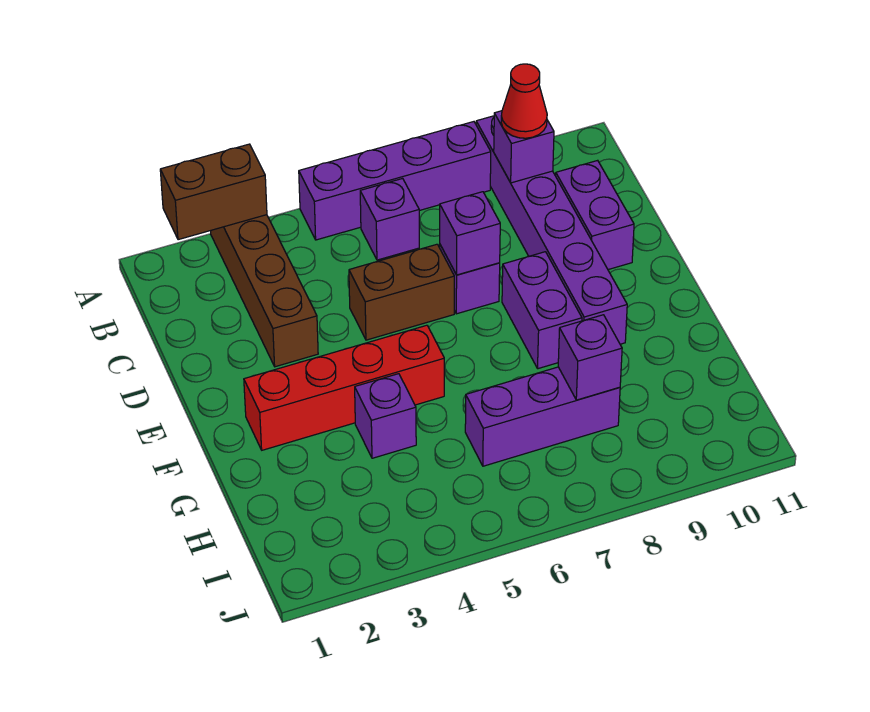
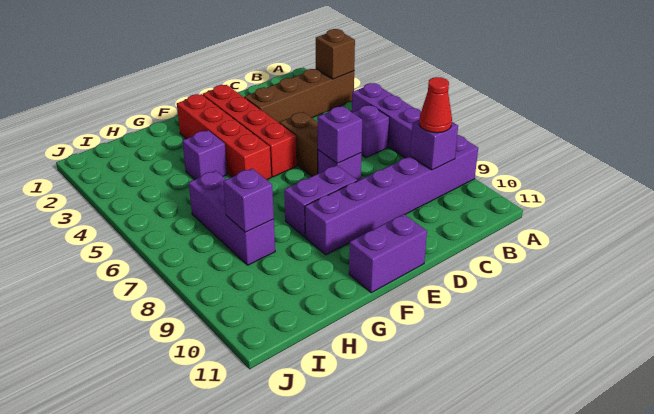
brown brick A2:A3 level 2 -> brown brick A3 level 2
purple brick C10:D10 level 1 -> purple brick E11:F11 level 1
none -> red brick E2:E5 level 1

